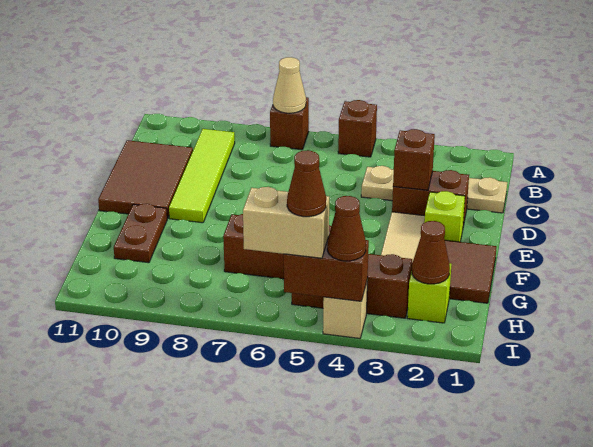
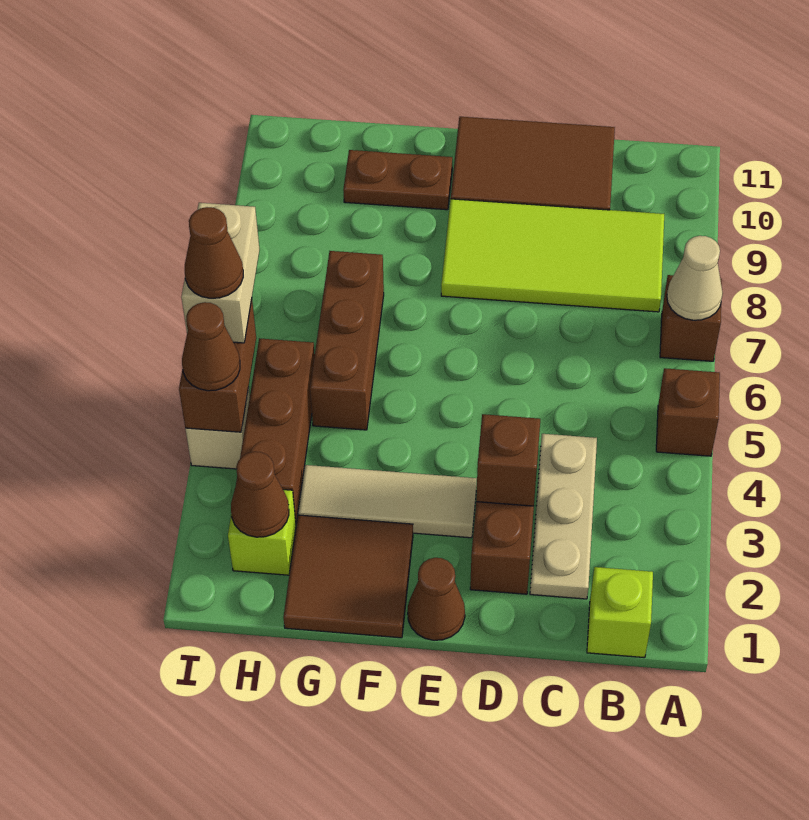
lime tile B9:E9 level 1 -> lime tile B8:E9 level 1
tan plate C1:C4 level 1 -> tan plate C2:C4 level 1
none -> brown cone E1 level 1
lime brick E2 level 1 -> lime brick B1 level 1

